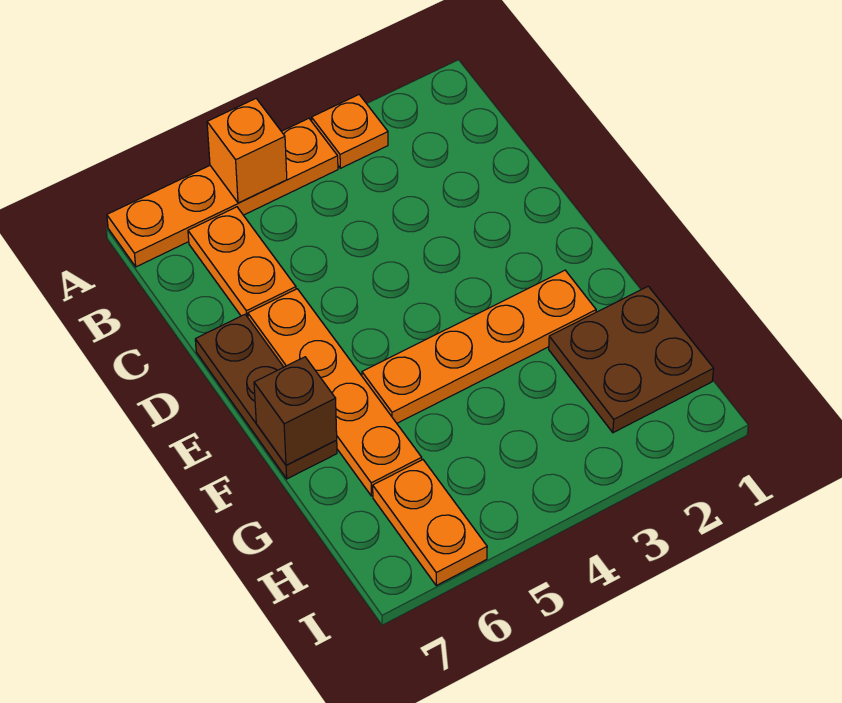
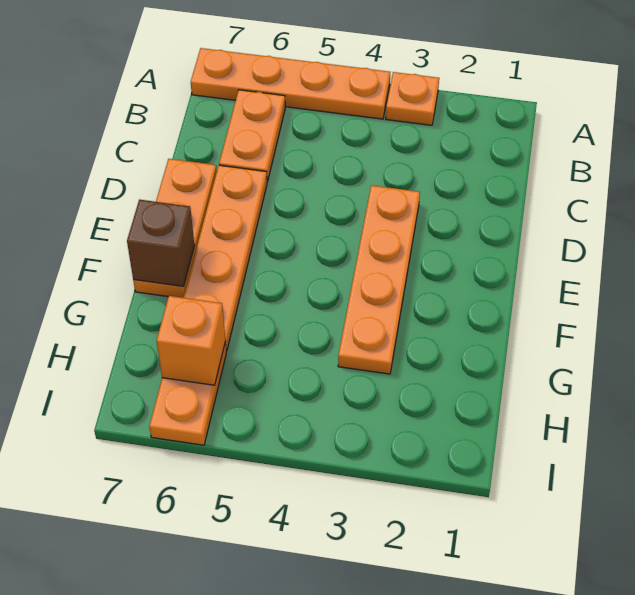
orange brick A5 level 2 -> orange brick H6 level 2
brown plate D7:F7 level 1 -> orange plate D7:F7 level 1
orange plate F2:F5 level 1 -> orange plate D3:G3 level 1
brown plate G1:H2 level 1 -> none

